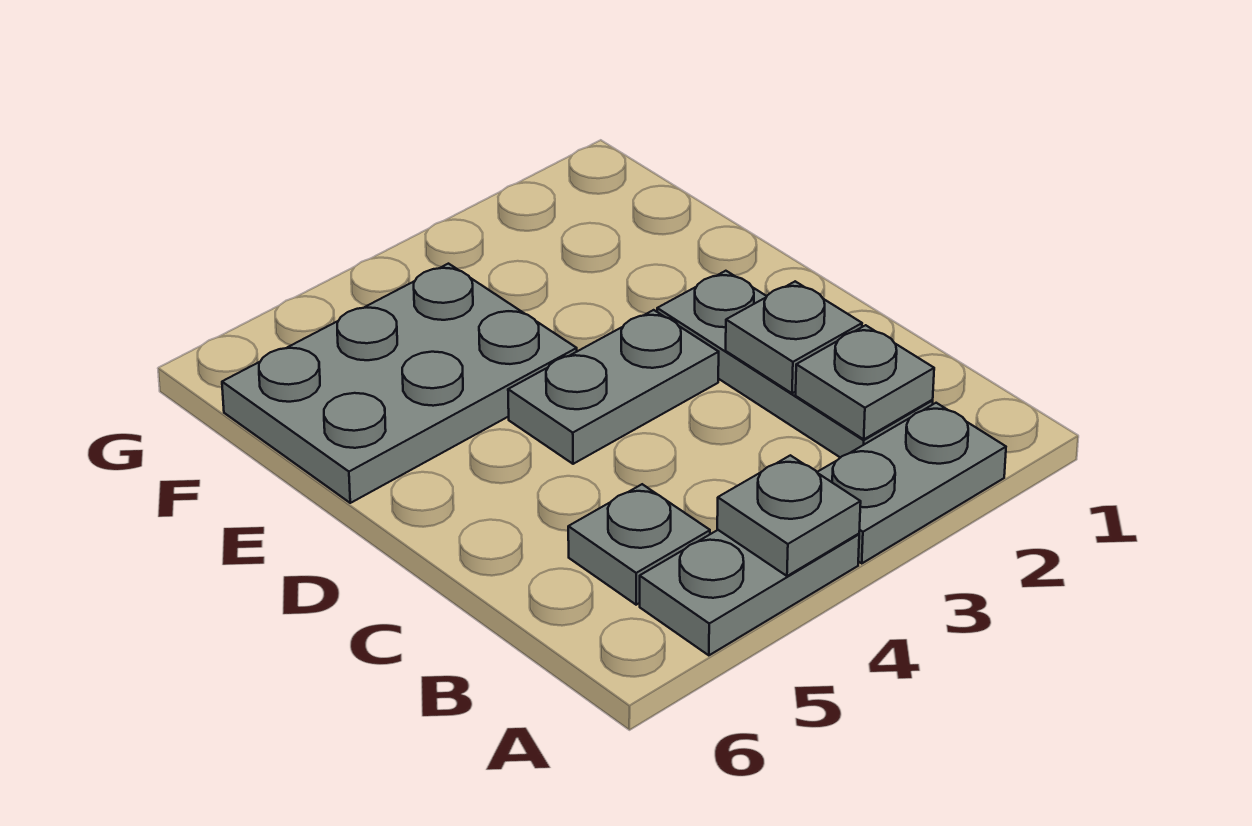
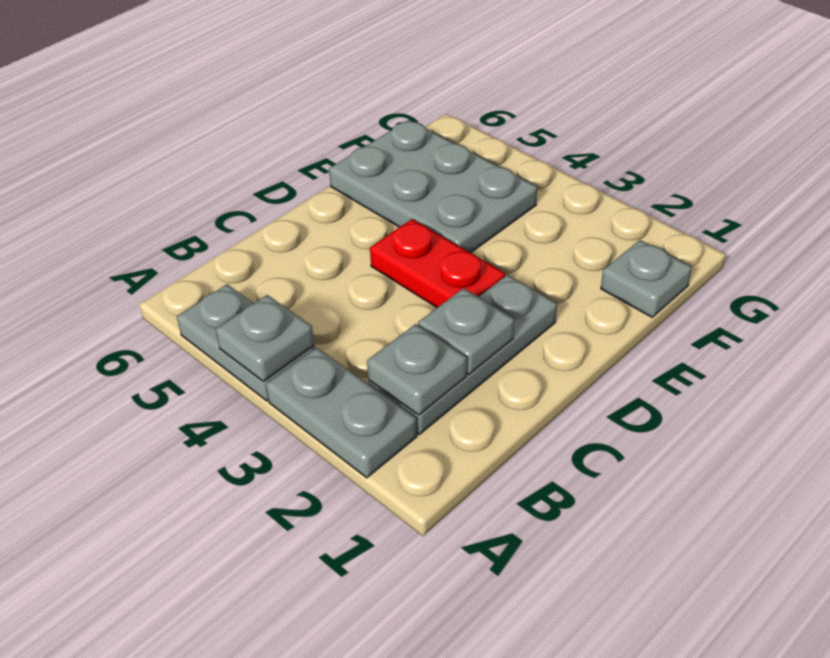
grey plate B5 level 1 -> grey plate F1 level 1
grey plate D3:D4 level 1 -> red plate D3:D4 level 1

